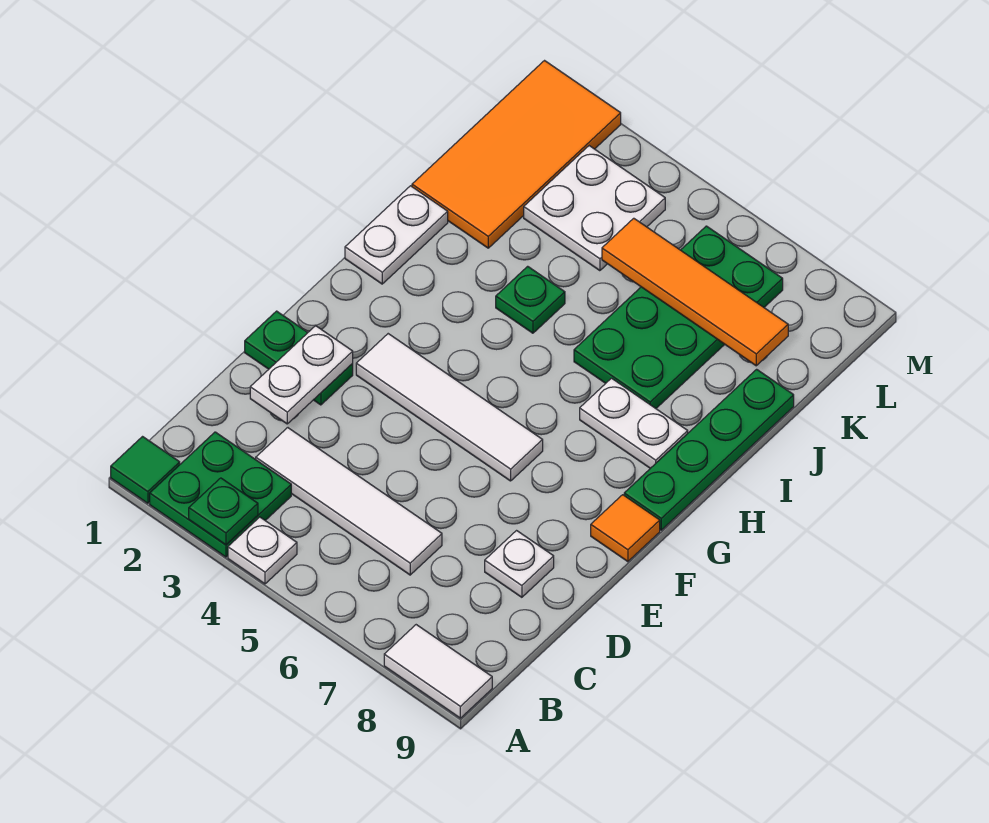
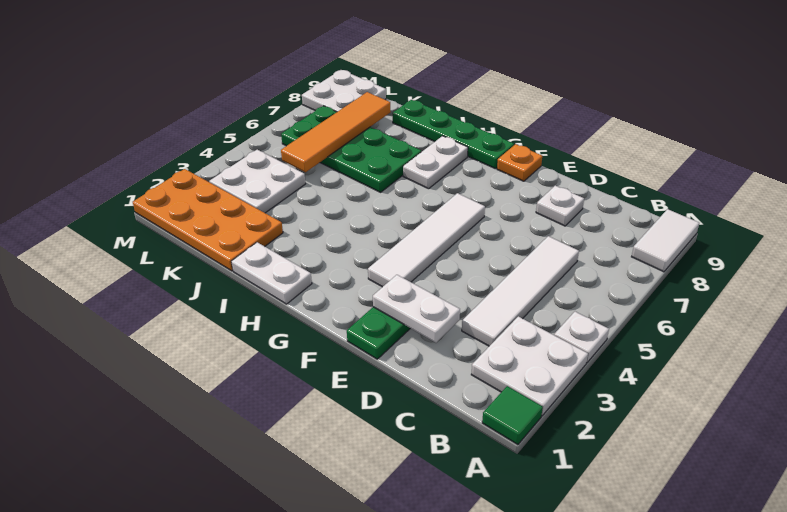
green plate A2:B3 level 1 -> white plate A2:B3 level 1
green plate A3 level 2 -> none
orange tile F9 level 1 -> orange plate F9 level 1
green plate I4 level 1 -> none
orange tile J1:M2 level 1 -> orange plate J1:M2 level 1
none -> white plate L8:M9 level 1

